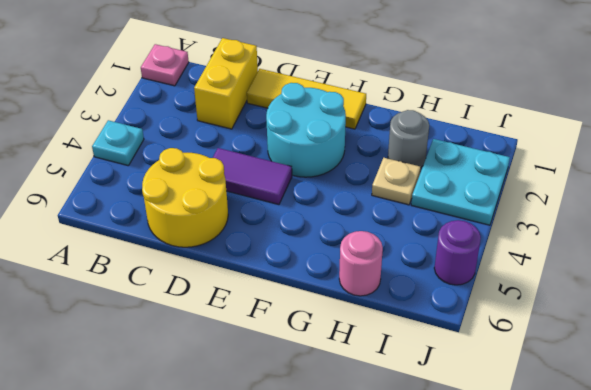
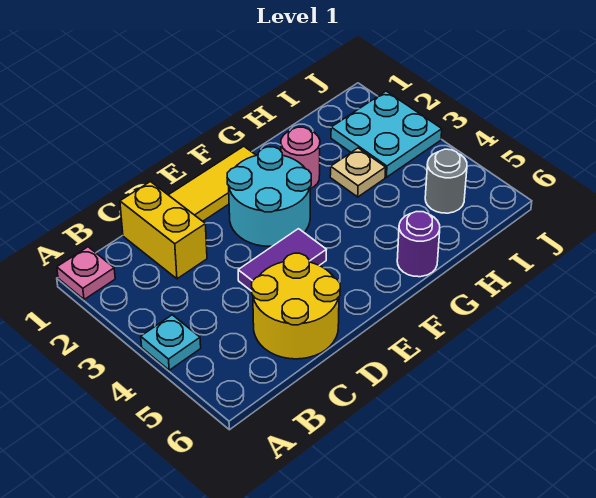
grey round brick H2 level 1 -> grey round brick I5 level 1
pink round brick H6 level 1 -> pink round brick G2 level 1
purple round brick J5 level 1 -> purple round brick G6 level 1

